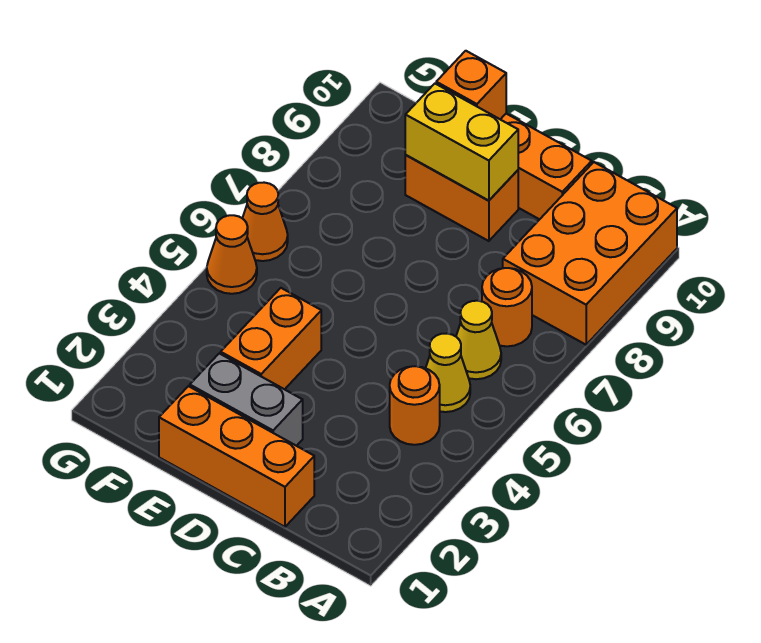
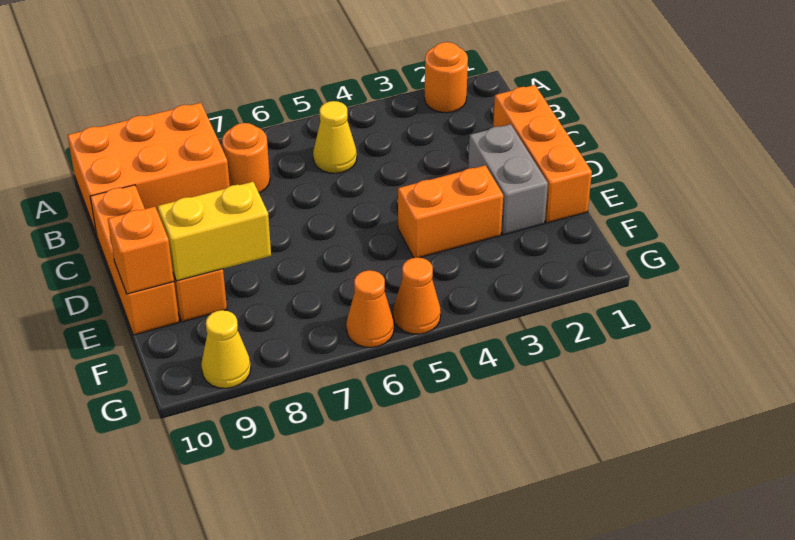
orange round brick B4 level 1 -> orange round brick A2 level 1
yellow cone B6 level 1 -> yellow cone G9 level 1
yellow brick D9:E9 level 2 -> yellow brick E8:E9 level 2

